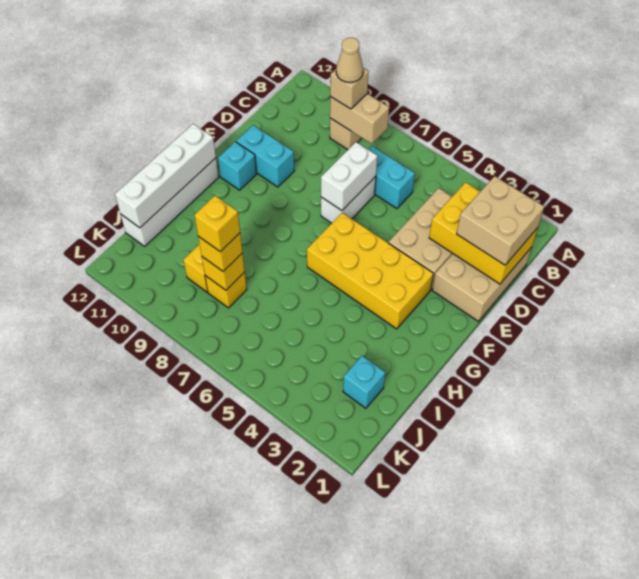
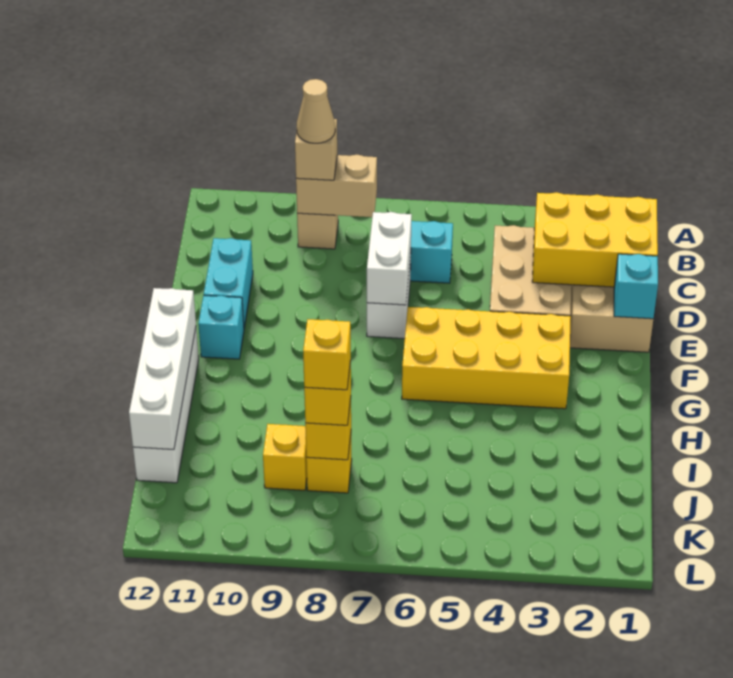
tan brick C1:D2 level 3 -> none
cyan brick E10:E11 level 1 -> cyan brick D11:E11 level 1
cyan brick J2 level 1 -> cyan brick E1 level 2

